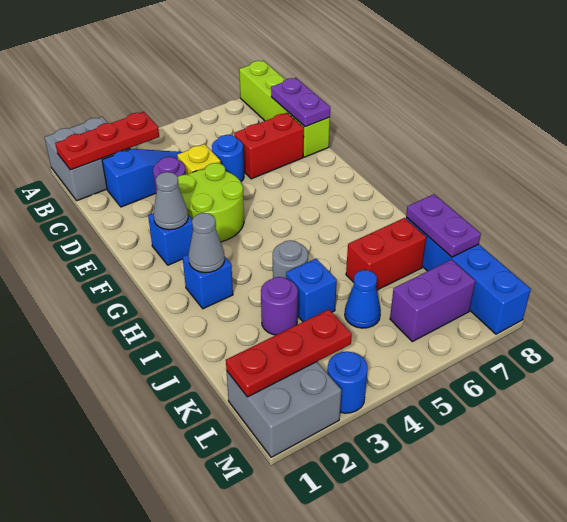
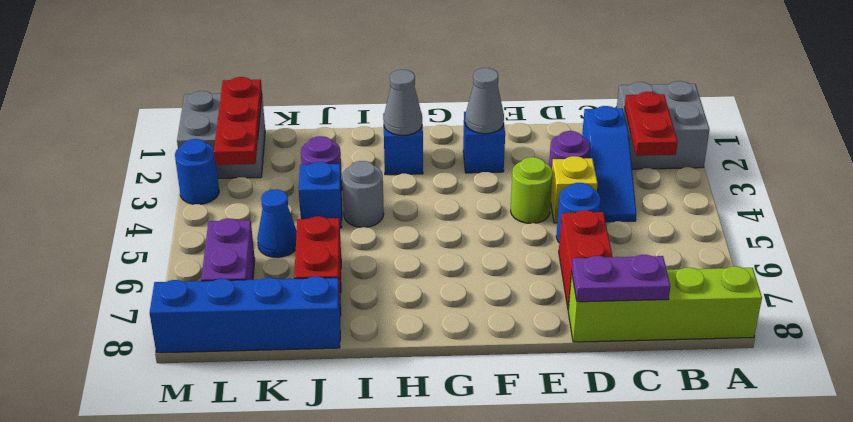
red plate B1:B3 level 2 -> red plate B2:B3 level 2
lime round brick E3:F4 level 1 -> lime round brick E4 level 1
purple plate J8:K8 level 2 -> none

